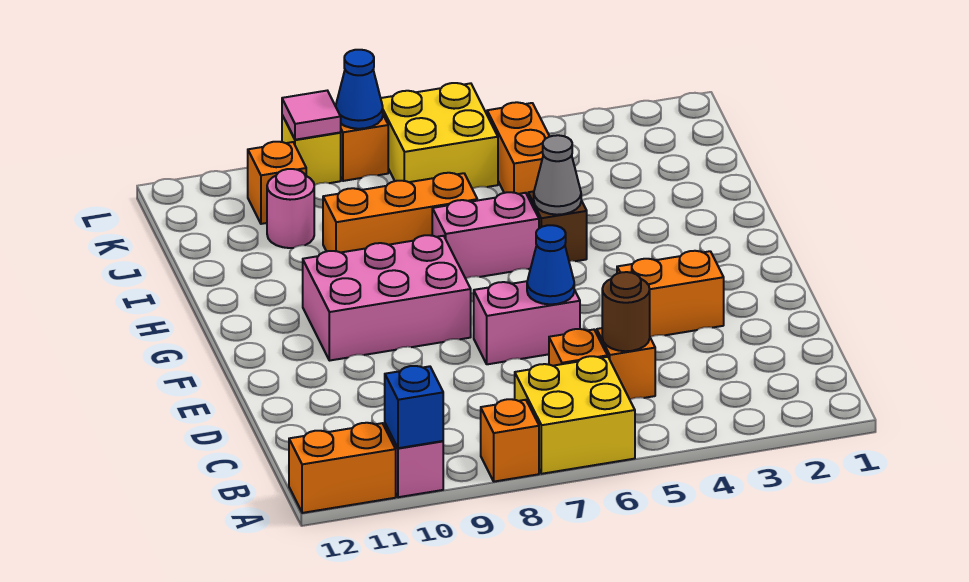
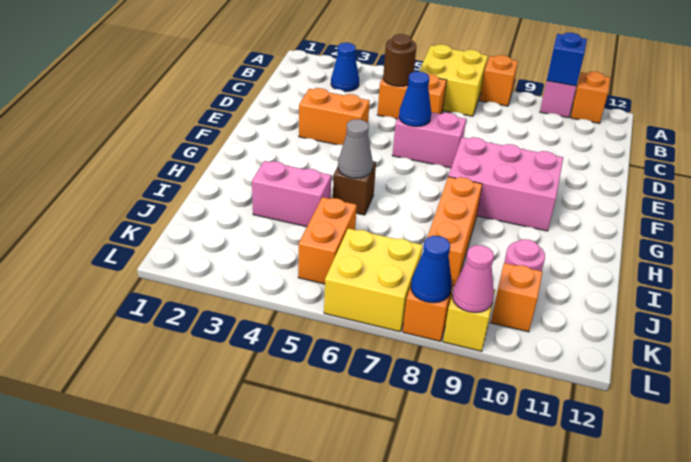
orange brick A11:A12 level 1 -> orange brick A11 level 1
none -> blue cone B3 level 1
pink brick H6:H7 level 1 -> pink brick I3:I4 level 1
orange brick I7:I9 level 1 -> orange brick H8:J8 level 1
pink tile L9 level 2 -> pink cone L9 level 2

